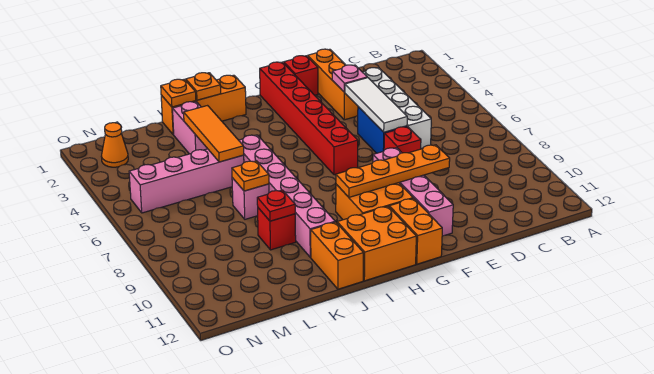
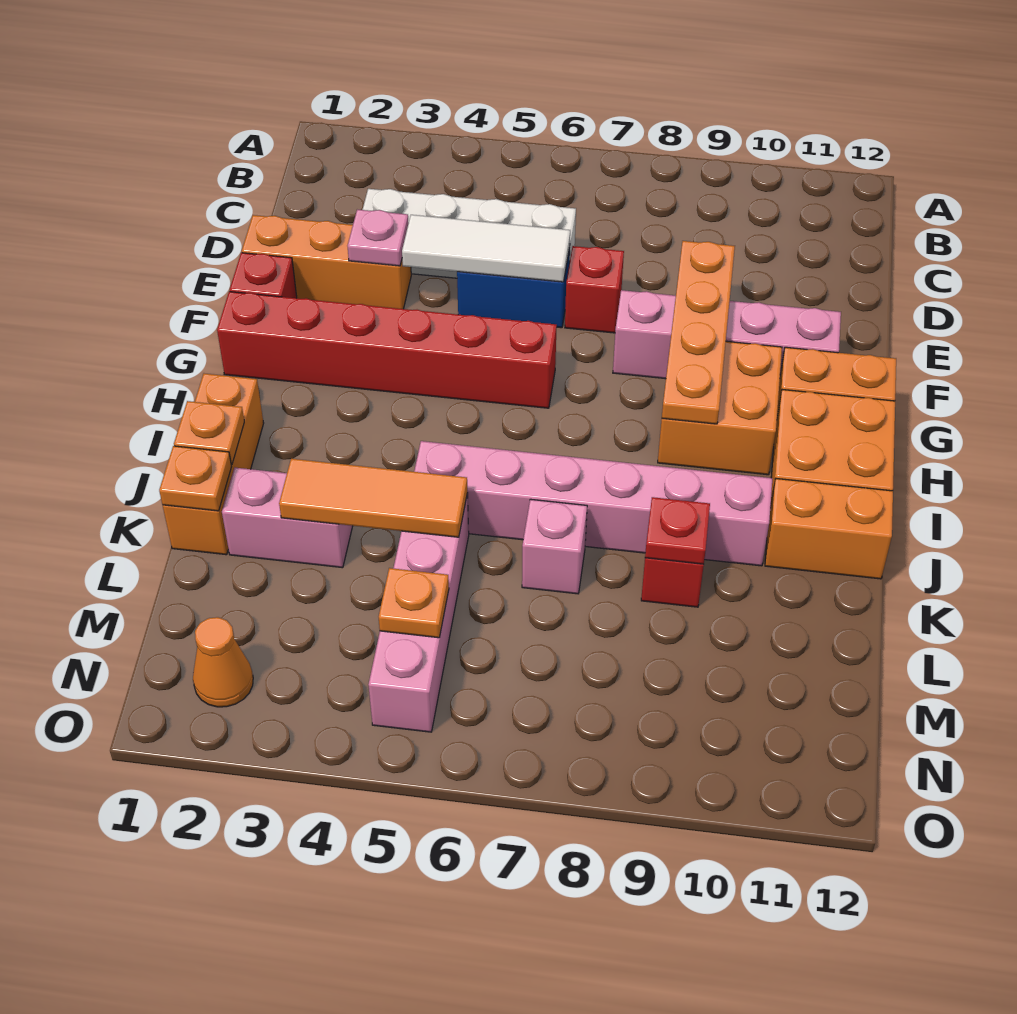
orange plate K7 level 2 -> orange plate M5 level 2

